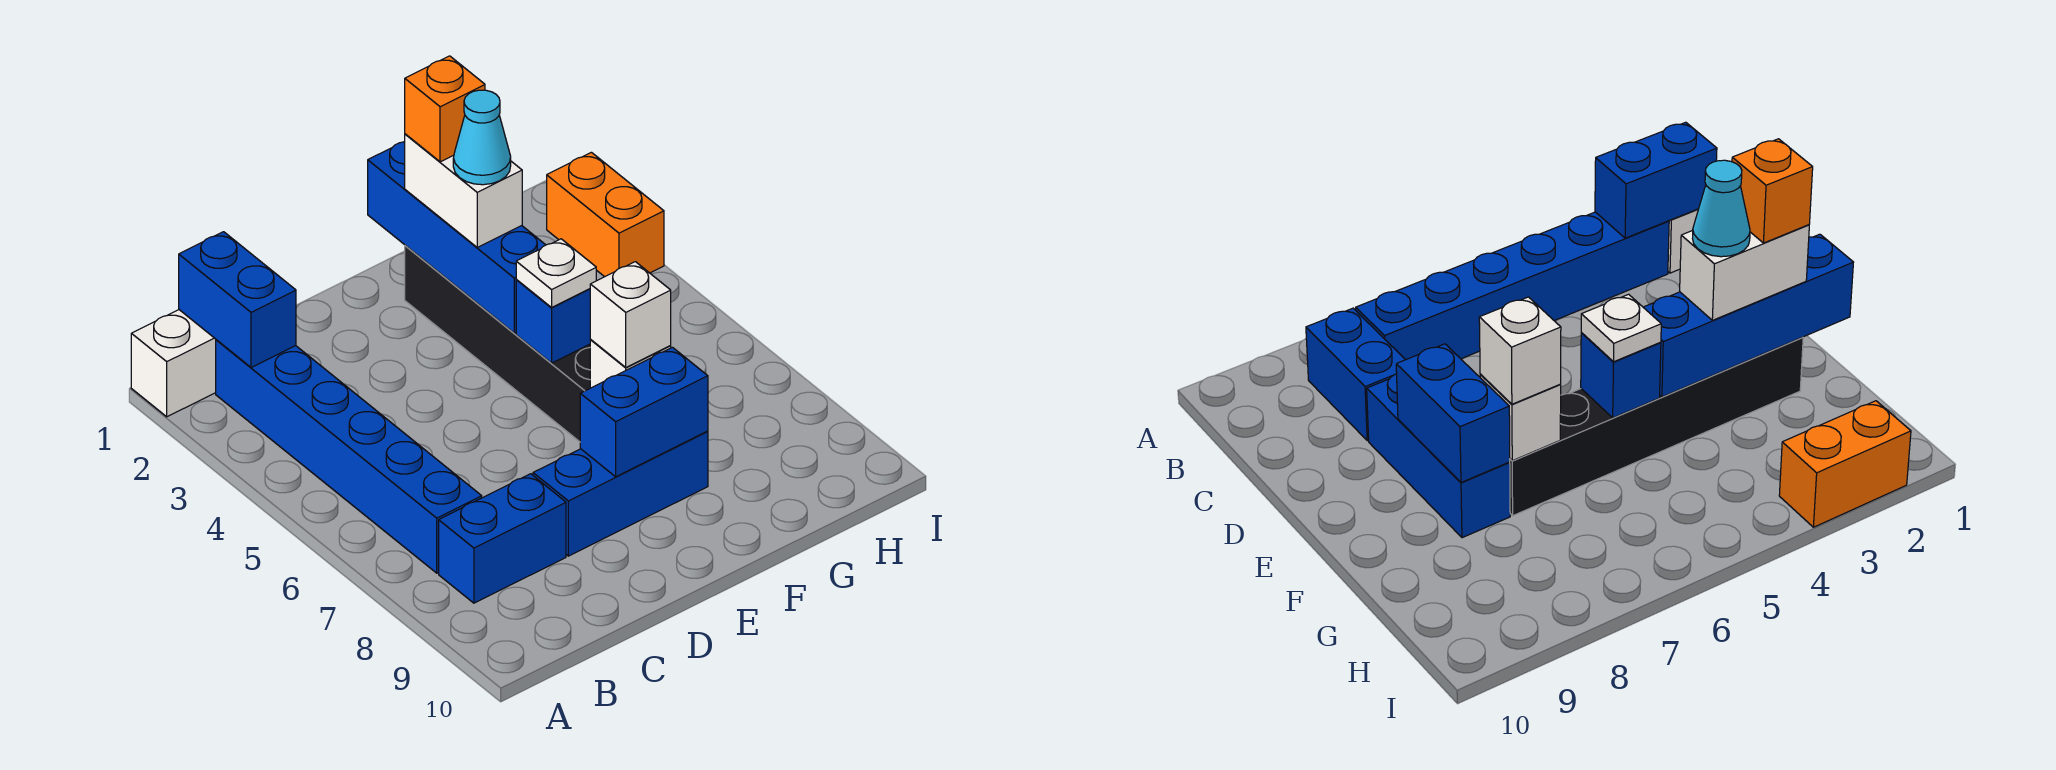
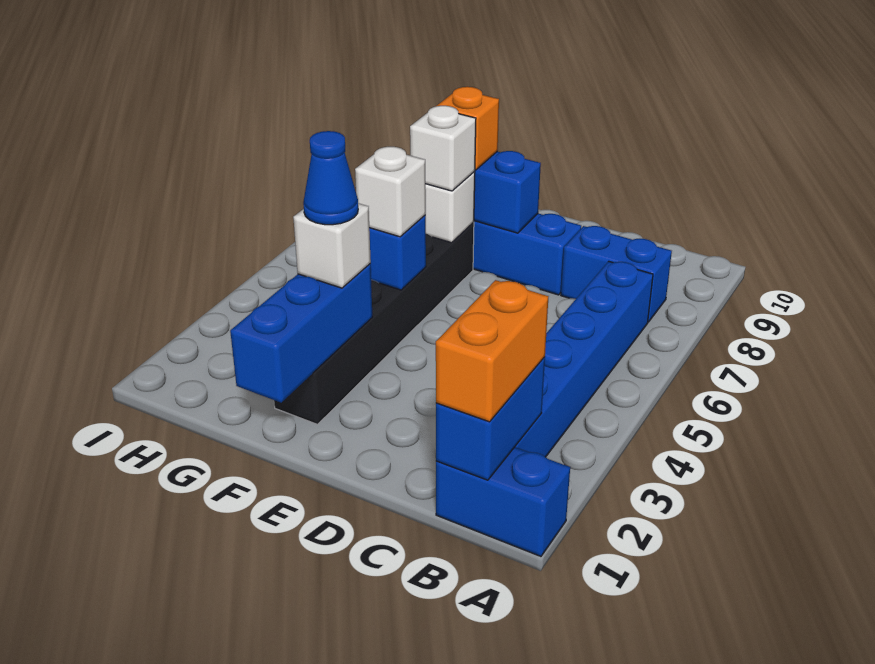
white brick A1:B1 level 1 -> blue brick A1:B1 level 1
blue brick F1:F4 level 2 -> blue brick F1:F3 level 2
white brick F2:F3 level 3 -> white brick F3 level 3
orange brick F2 level 4 -> orange brick F8 level 3
cyan cone F3 level 4 -> blue cone F3 level 4
white plate F5 level 3 -> white brick F5 level 3
orange brick I2:I3 level 1 -> orange brick B1:B2 level 3

